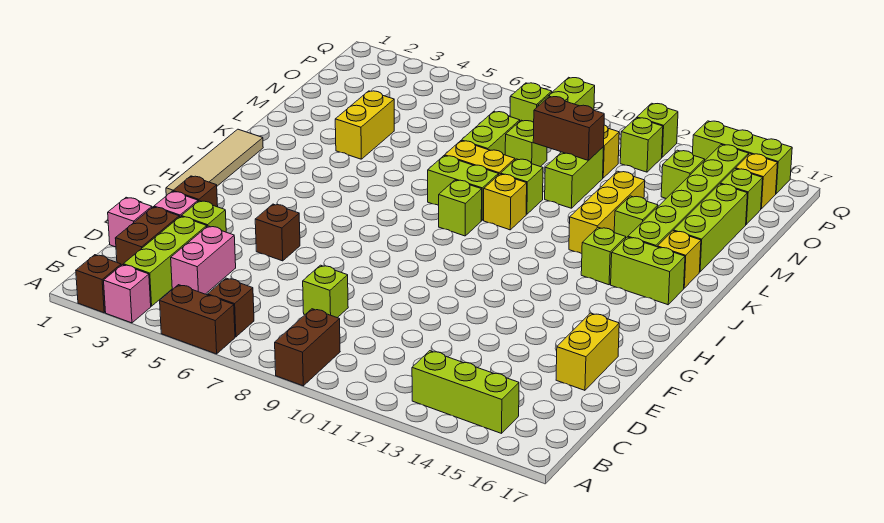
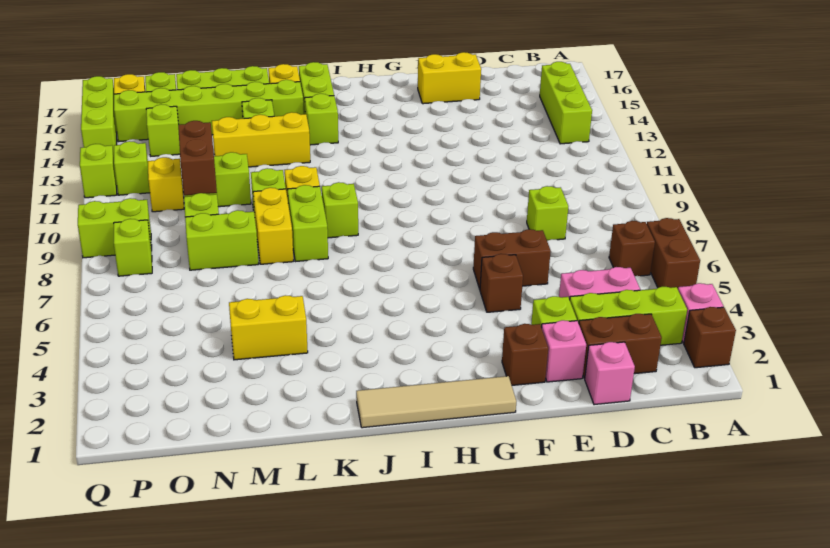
brown brick A9:B9 level 1 -> brown brick E6:F6 level 1

